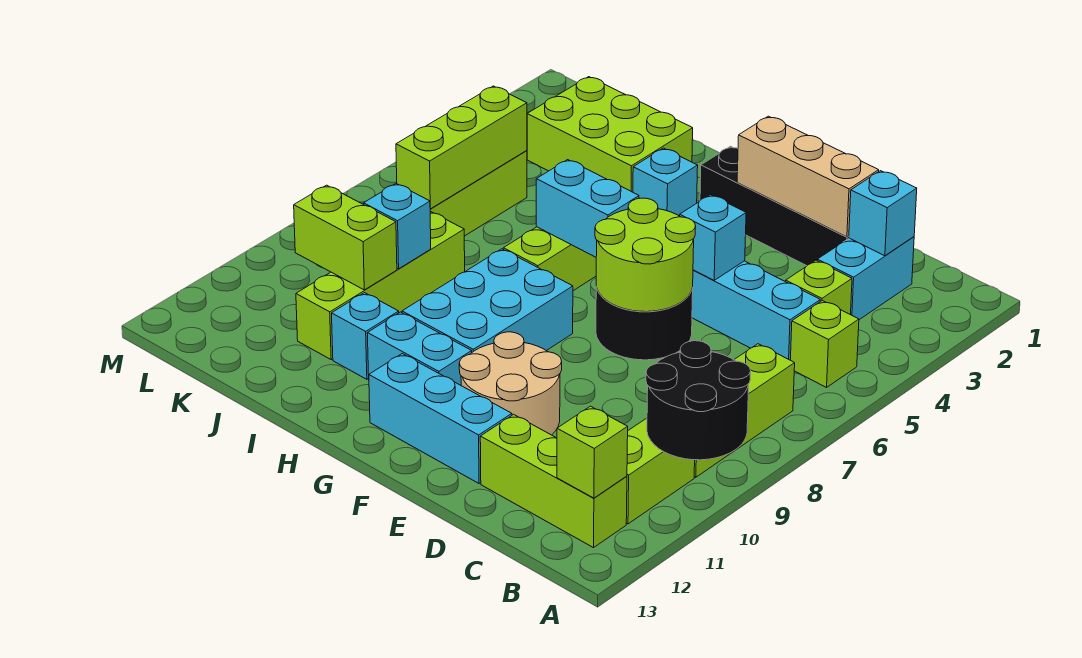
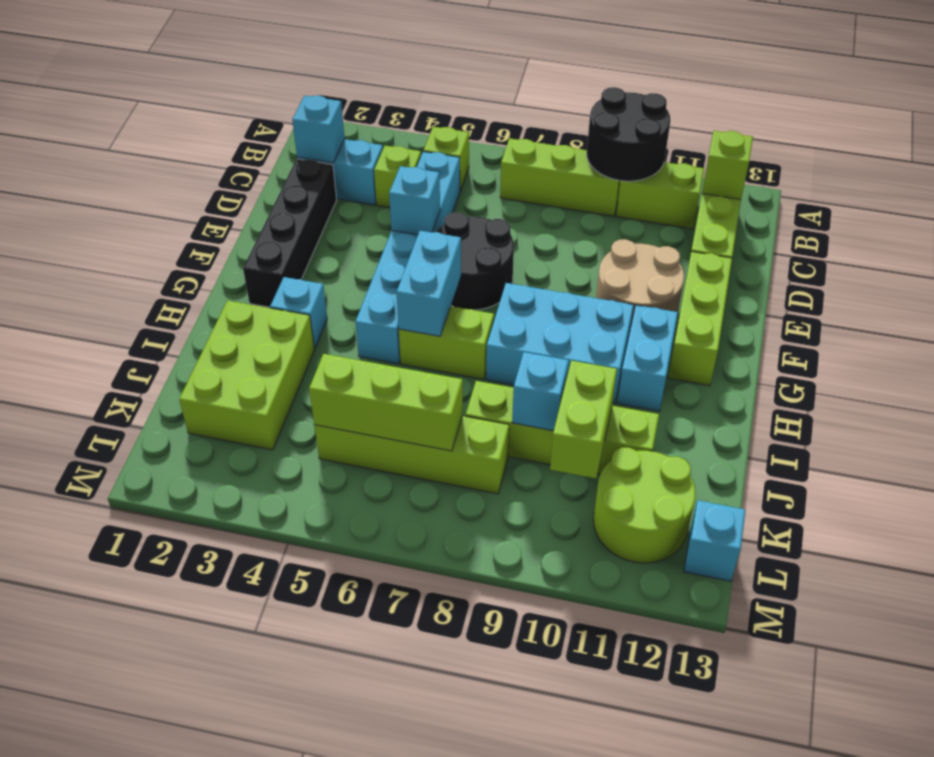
tan brick D2:F2 level 2 -> none
lime round brick E6:F7 level 2 -> lime round brick K11:L12 level 1
cyan brick E12:G12 level 1 -> lime brick E12:G12 level 1
cyan brick I11 level 1 -> cyan brick L13 level 1

